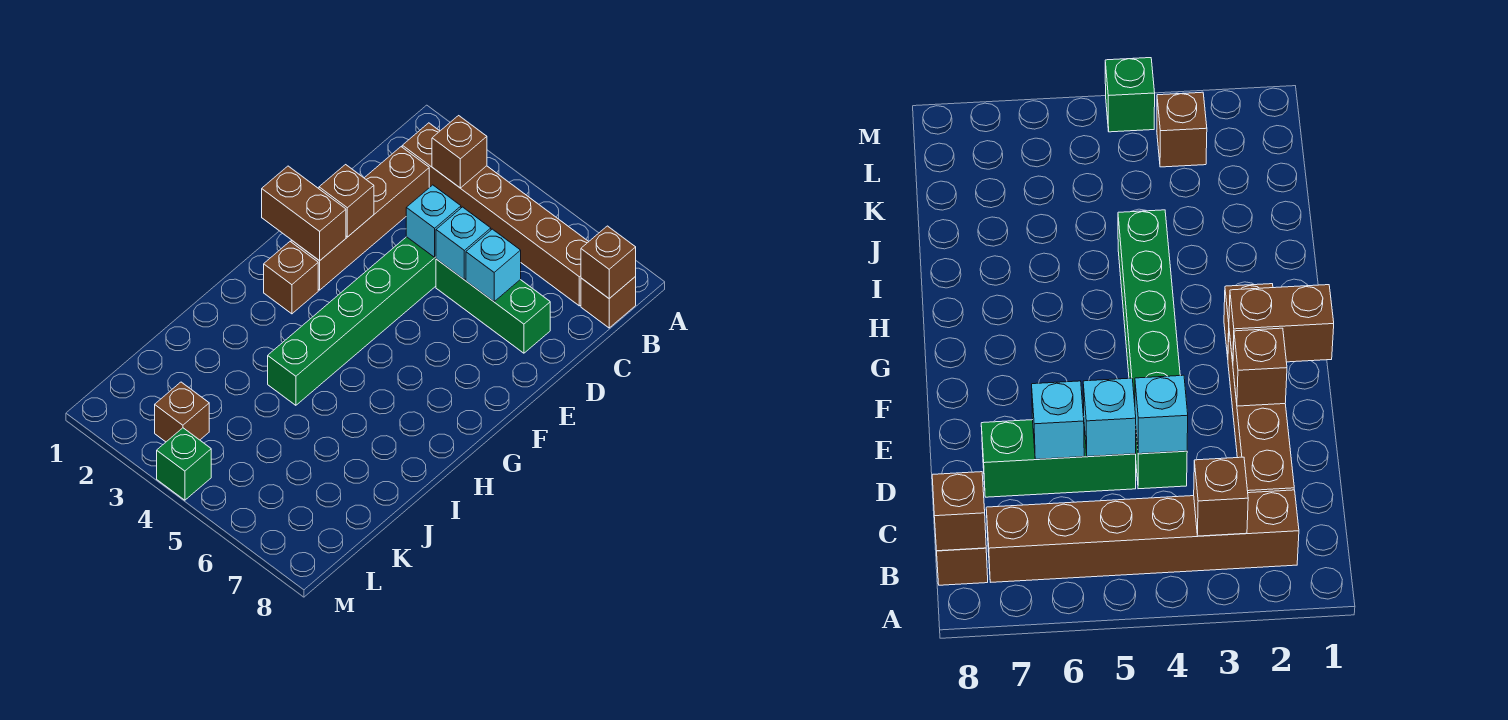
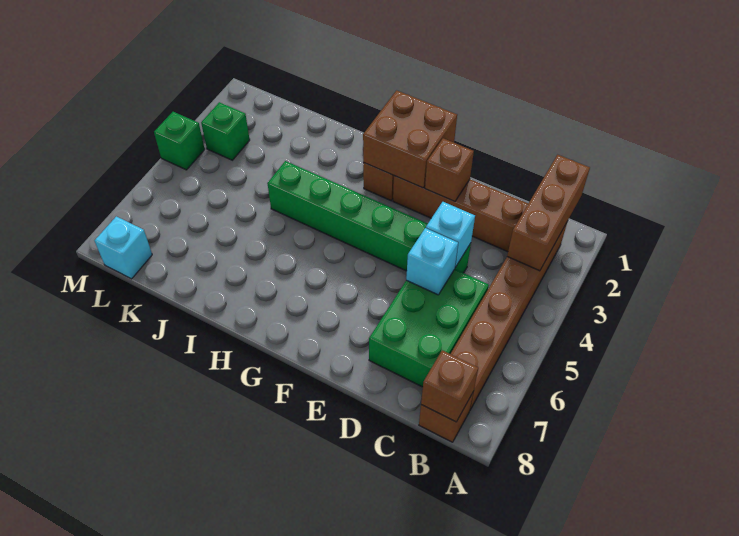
brown brick B3 level 2 -> brown brick B1:B3 level 2
green brick D5:D7 level 1 -> green brick C5:D7 level 1
cyan brick D6 level 2 -> cyan brick L8 level 1
brown brick F1:F2 level 2 -> brown brick F1:G2 level 2
brown brick L3 level 1 -> green brick L3 level 1

